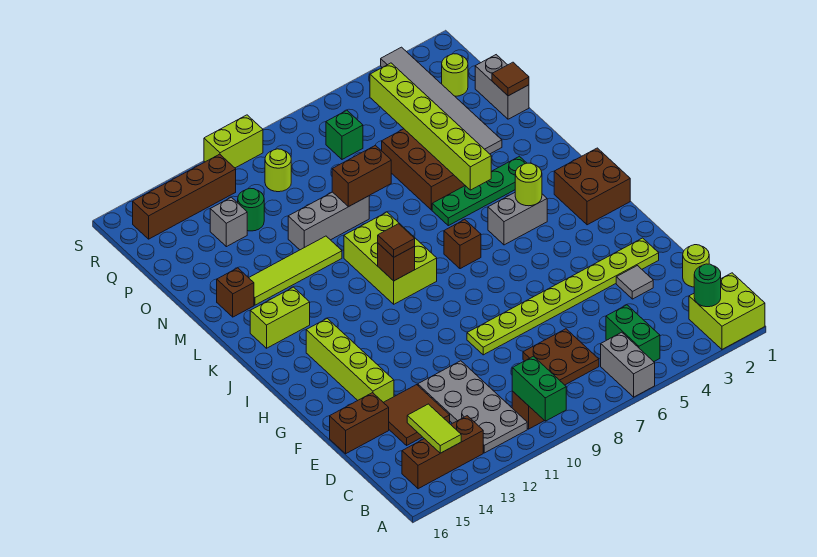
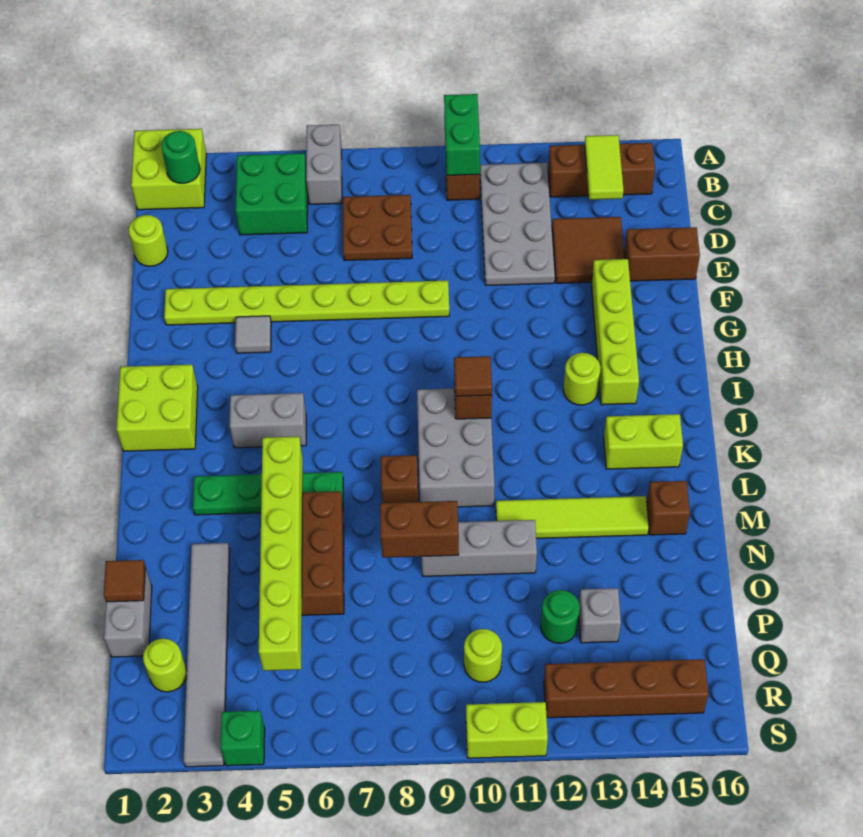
green brick B5:C5 level 1 -> green brick B4:C5 level 1
grey tile E3 level 1 -> grey tile G4 level 1
brown brick I1:J2 level 1 -> lime brick I1:J2 level 1
lime round brick J4 level 2 -> lime round brick I13 level 1
brown brick J7 level 1 -> brown brick L8 level 1
lime brick J9:L10 level 1 -> grey brick J9:L10 level 1
green brick Q7 level 1 -> green brick S4 level 1

